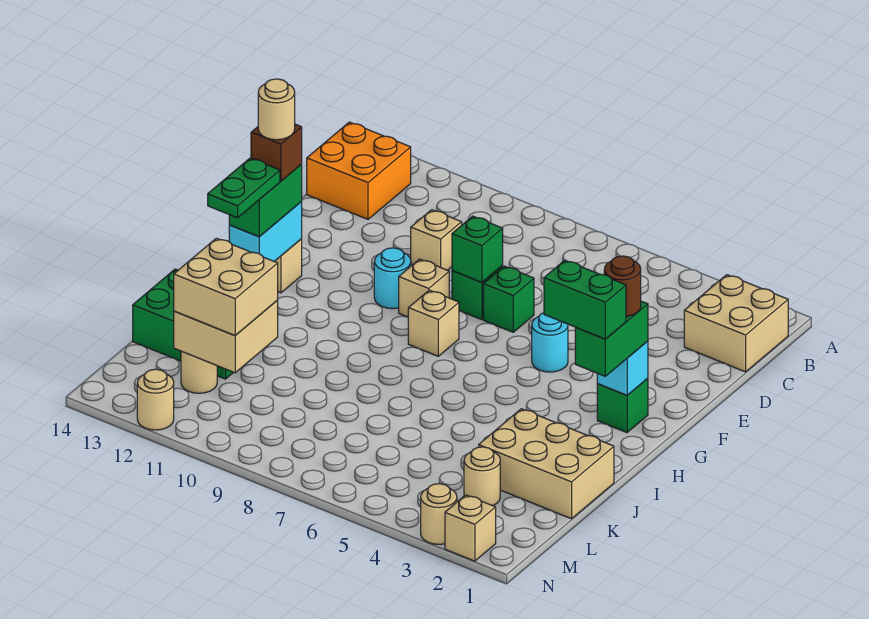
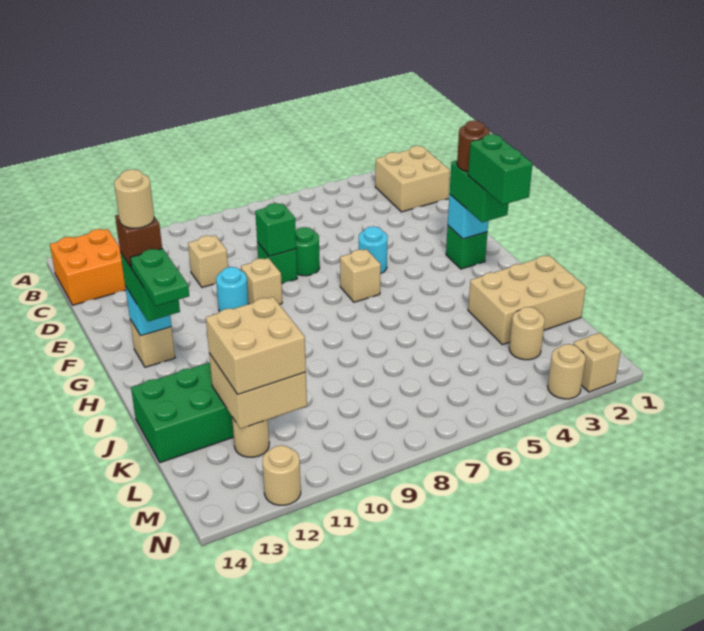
green brick E7 level 1 -> green round brick E7 level 1
tan brick G8 level 1 -> tan brick G6 level 1
cyan brick G13:H13 level 2 -> cyan brick G13 level 2
green brick H2:H3 level 4 -> green brick H2:I2 level 4

